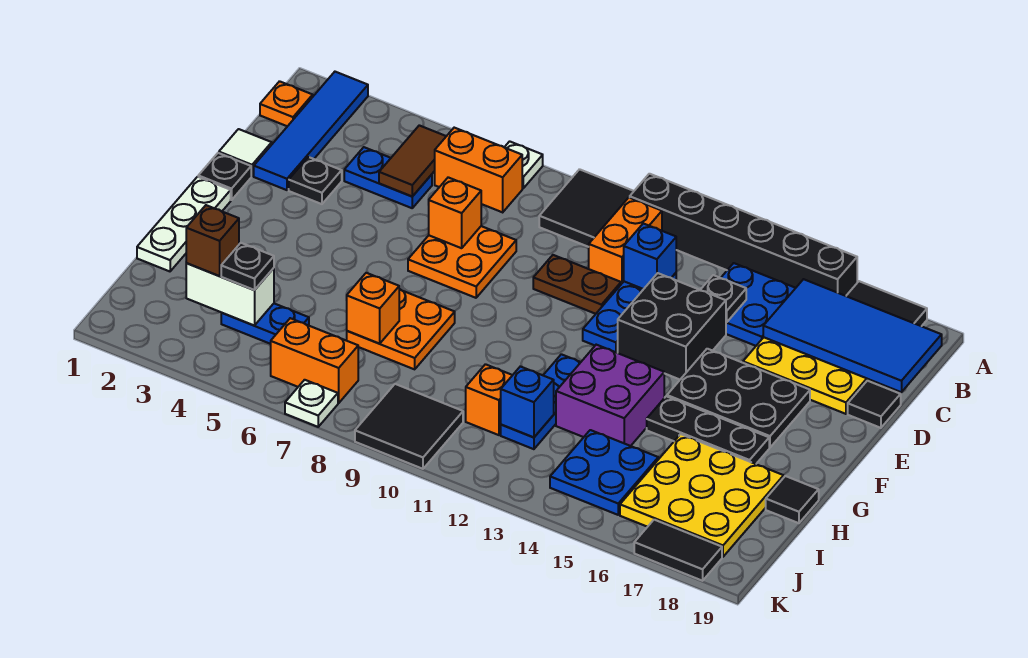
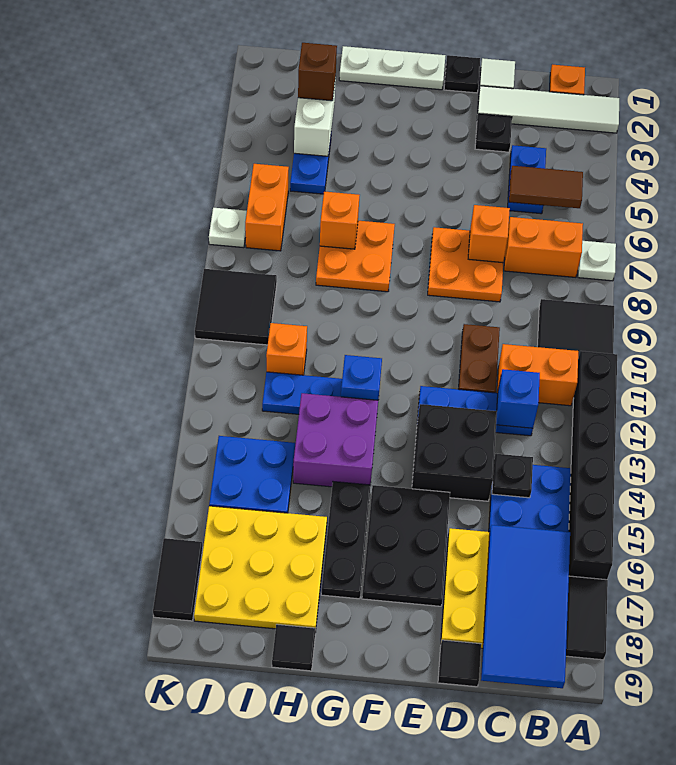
blue tile A2:D2 level 1 -> white tile A2:D2 level 1
orange brick B6:B7 level 1 -> orange brick B7:C7 level 1
black plate I4 level 3 -> none
blue brick I12 level 2 -> blue brick G12 level 2

